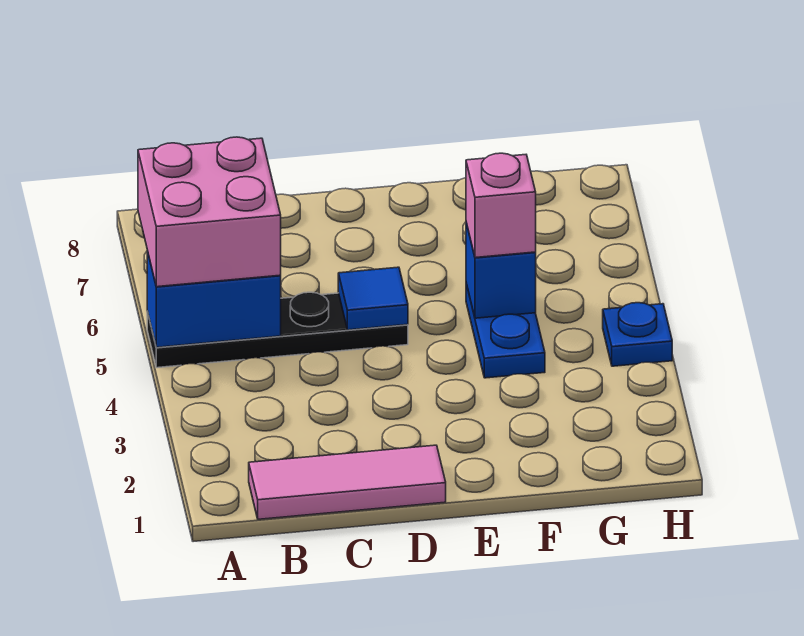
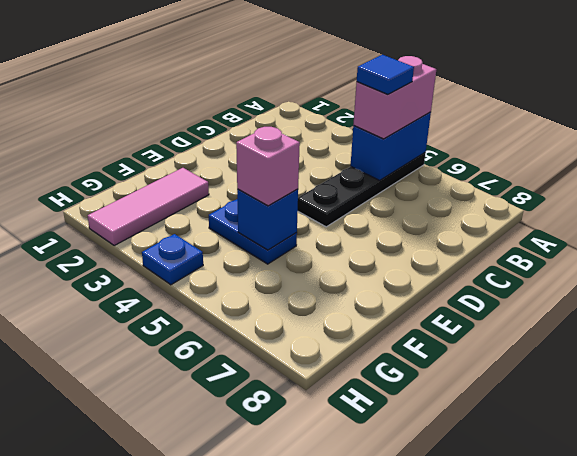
pink brick A5:B6 level 3 -> pink brick A5:B5 level 3
pink tile B1:D1 level 1 -> pink tile F2:H2 level 1
blue tile D5 level 2 -> blue tile B5 level 4

